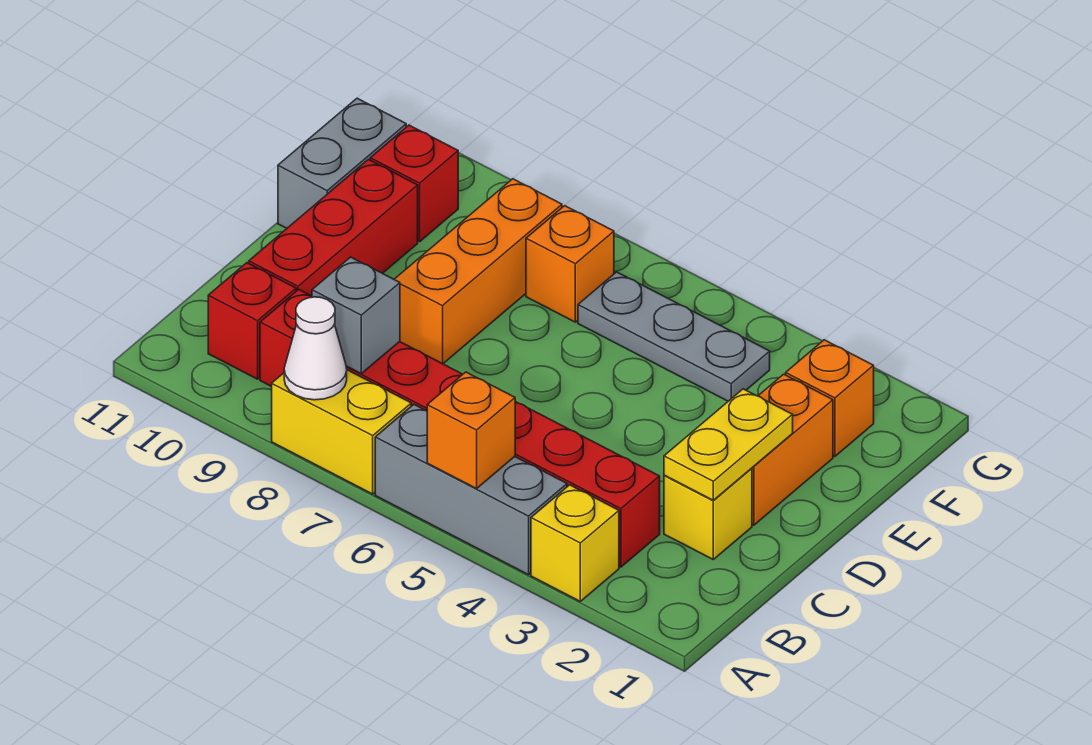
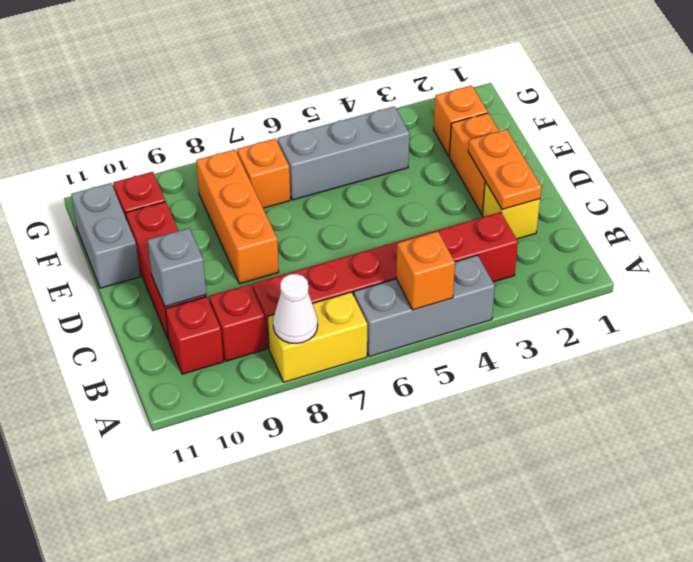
yellow brick A3 level 1 -> none
grey brick B8 level 2 -> grey brick C10 level 2
yellow plate C2:D2 level 2 -> orange plate C2:D2 level 2
grey plate F4:F6 level 1 -> grey brick F4:F6 level 1

